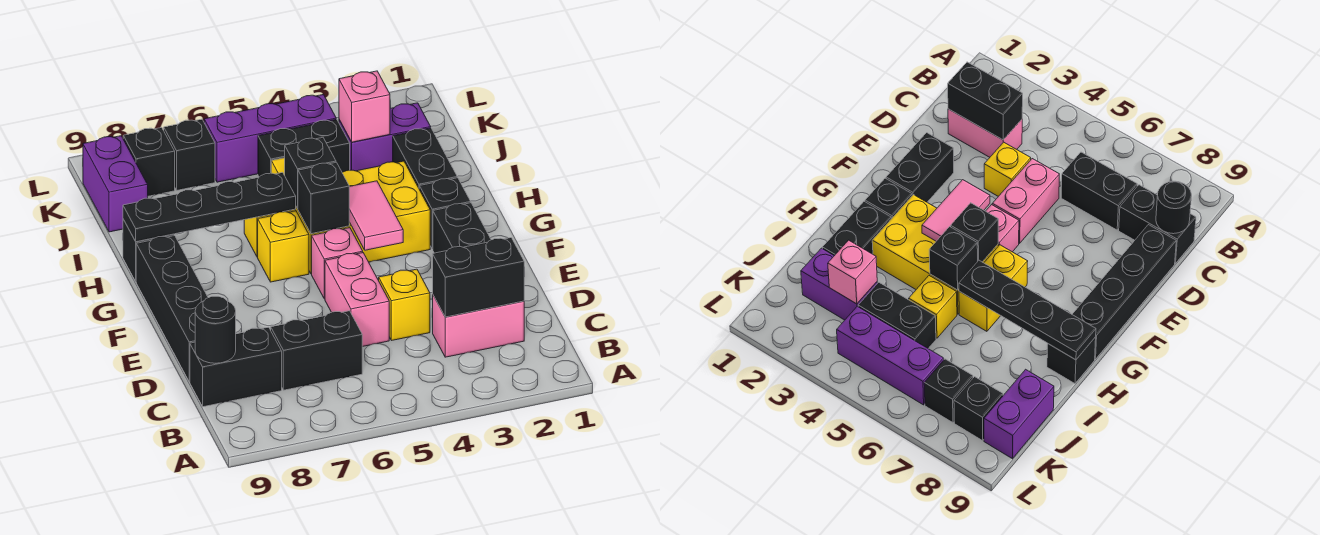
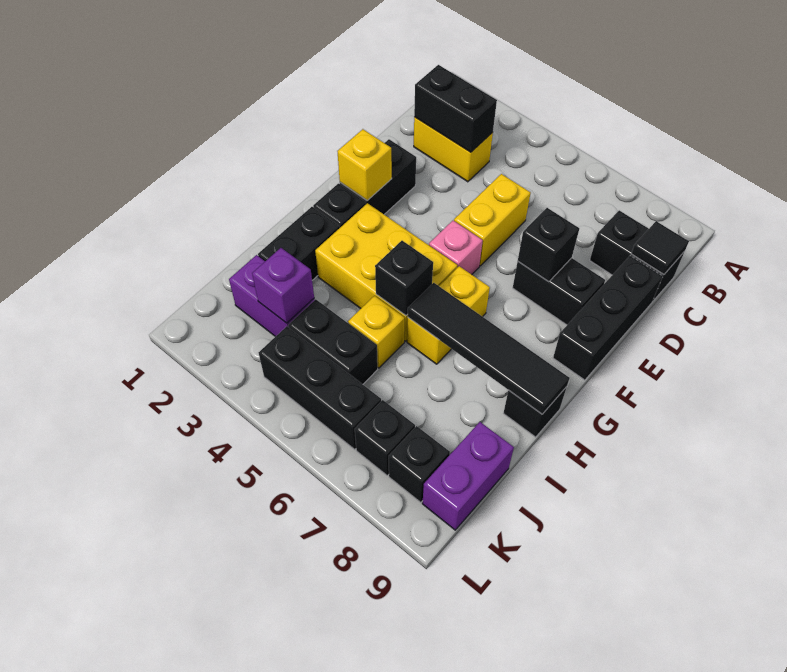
pink brick C2:C3 level 1 -> yellow brick C2:C3 level 1
black brick C6:C7 level 1 -> black brick E7:E8 level 1
black round brick C9 level 2 -> black tile C9 level 2
yellow brick D4 level 1 -> yellow brick F2 level 2
pink brick D5:E5 level 1 -> yellow brick D5:E5 level 1
black brick D9:G9 level 1 -> black brick D9:F9 level 1
pink tile F4:G4 level 2 -> none
black brick G5 level 2 -> black brick E7 level 2
black plate H6:H9 level 2 -> black tile H6:H9 level 2
pink brick J3 level 2 -> purple brick J3 level 2
purple brick K4:K6 level 1 -> black brick K4:K6 level 1

